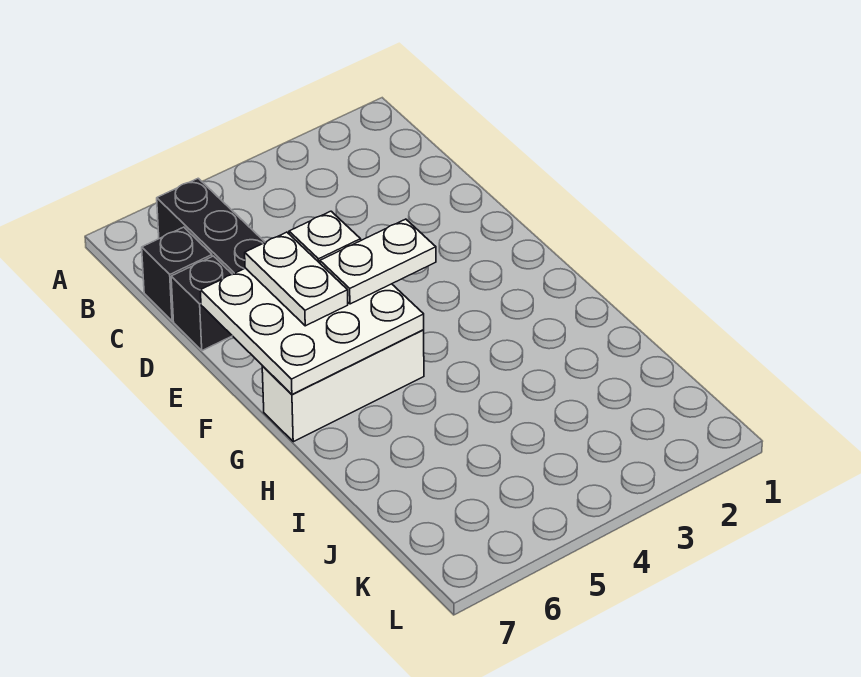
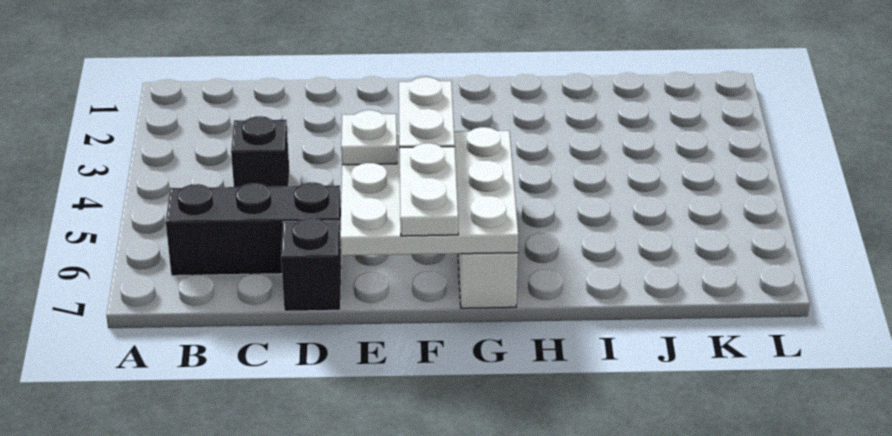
black brick C7 level 1 -> black brick C4 level 1
white plate E6:F6 level 3 -> white plate F6:F7 level 3

